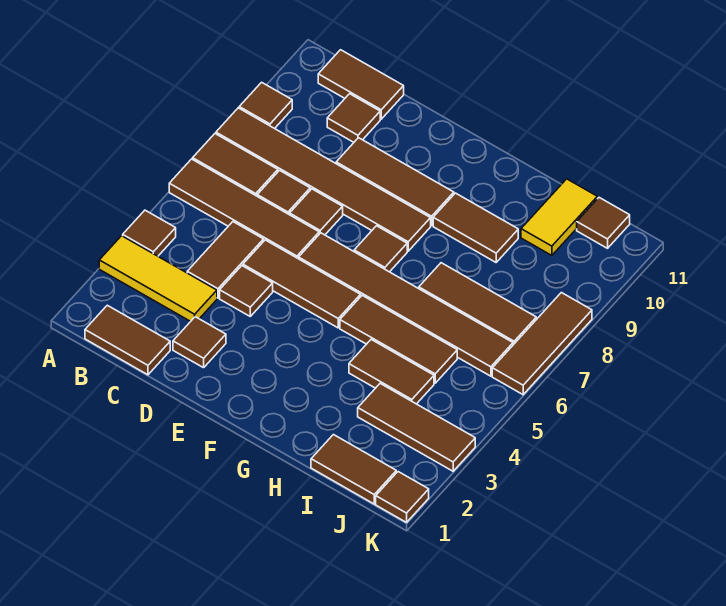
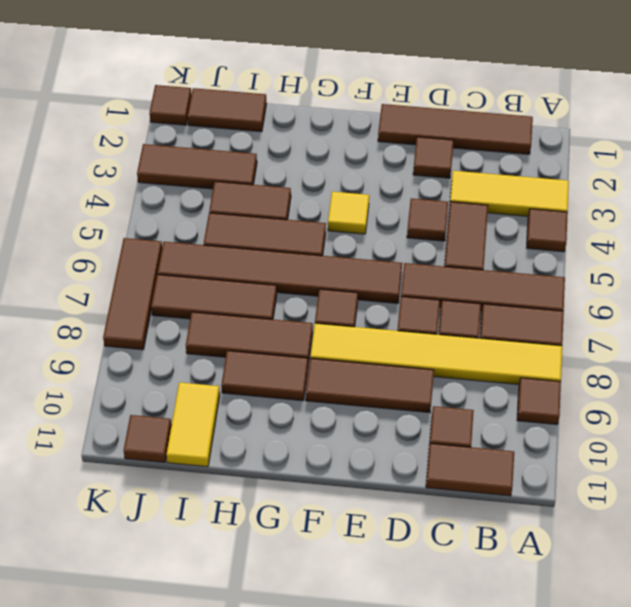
brown tile A8:F8 level 1 -> yellow tile A8:F8 level 1
brown tile B1:C1 level 1 -> brown tile B1:E1 level 1
brown tile D5:F5 level 1 -> brown tile G8:I8 level 1
none -> yellow tile F4 level 1

